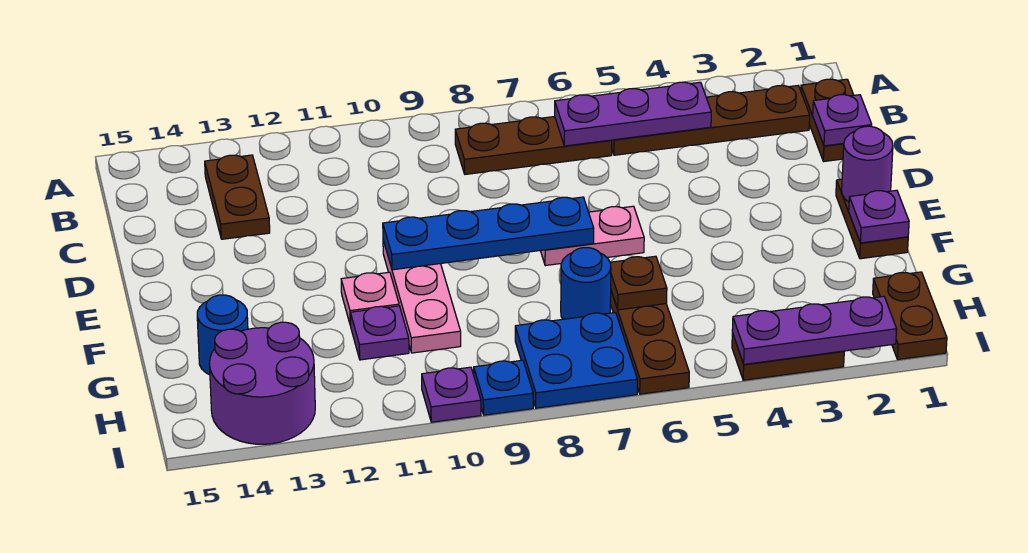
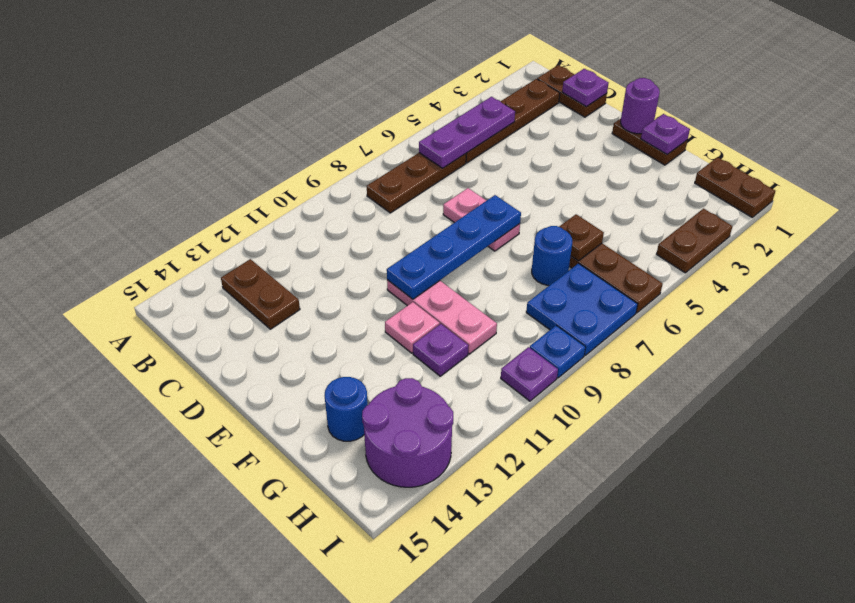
pink plate E6:E7 level 1 -> pink plate D7:E7 level 1
purple plate I2:I4 level 2 -> none

